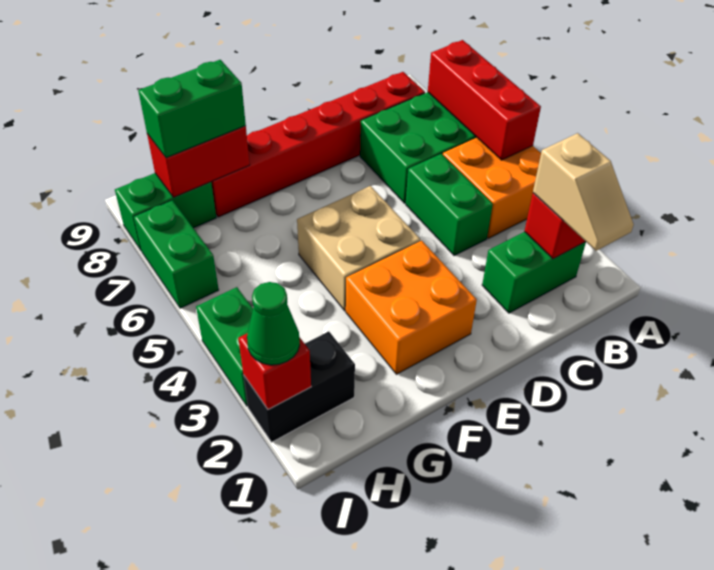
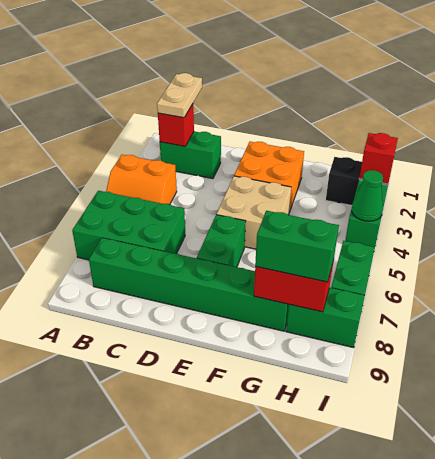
orange brick A4:B5 level 1 -> orange slope A4:B5 level 1 top 4
red brick A5:A7 level 2 -> none
tan slope B1:B2 level 3 top 2 -> tan plate B1:B2 level 3
red brick B8:G8 level 1 -> green brick B8:G8 level 1
green brick C4:C5 level 1 -> green brick E6:E7 level 1
green cone I2 level 3 -> green cone I4 level 2

